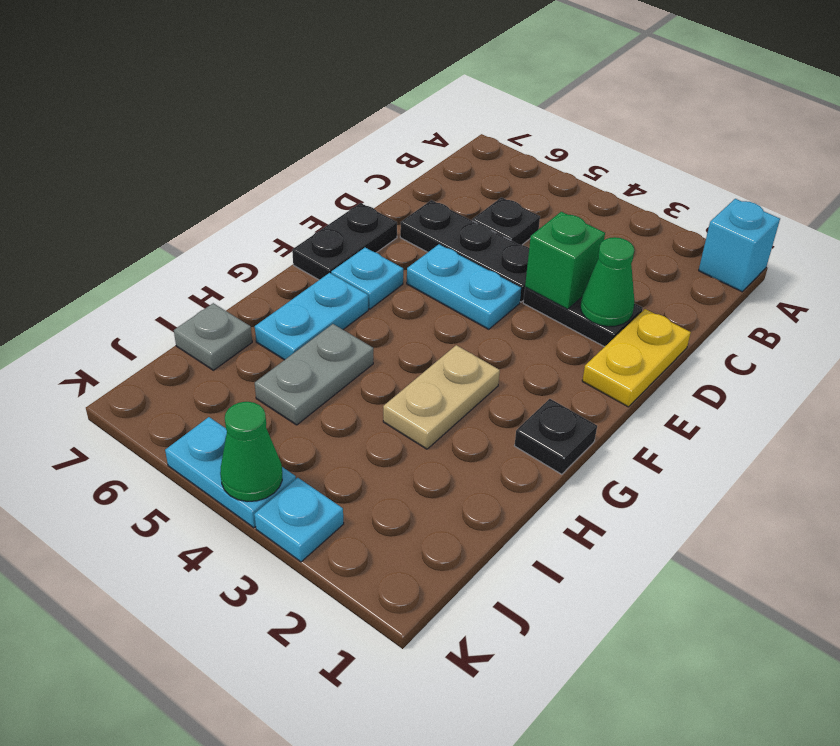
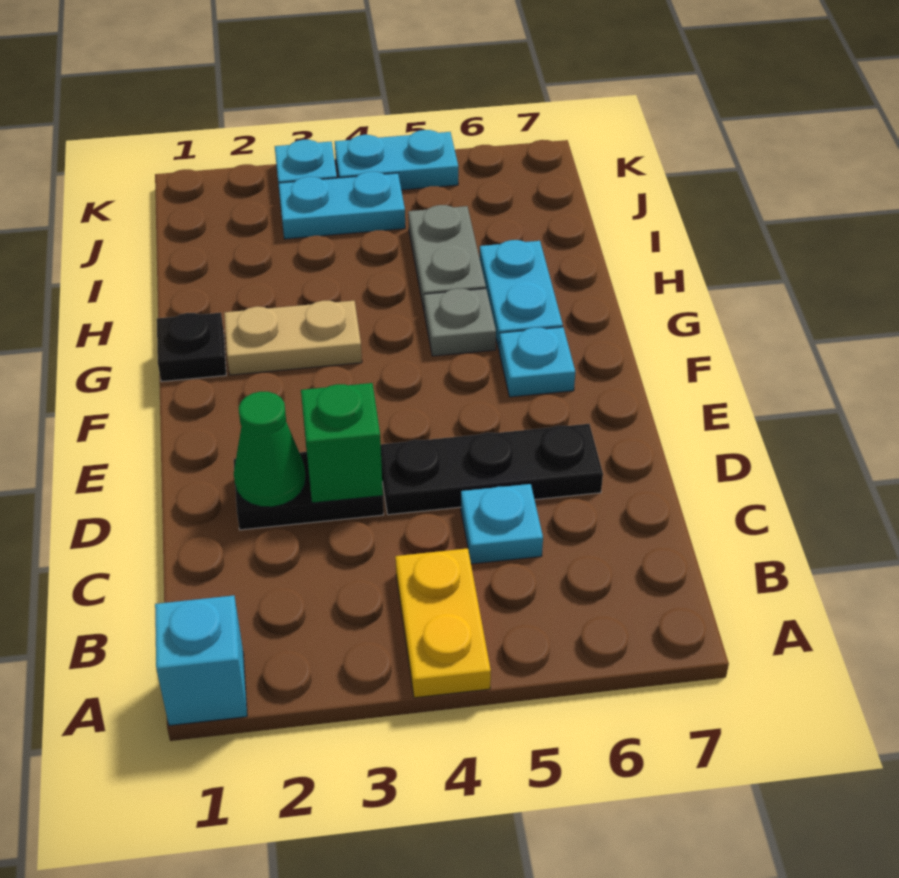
black plate C5 level 1 -> cyan plate C5 level 1
yellow plate D1:E1 level 1 -> yellow plate A4:B4 level 1
cyan plate E4:E5 level 1 -> cyan plate J3:J4 level 1
black plate E7:F7 level 1 -> none
tan plate G3:H3 level 1 -> tan plate G2:G3 level 1
grey plate I7 level 1 -> grey plate G5 level 1
green cone K4 level 2 -> none

